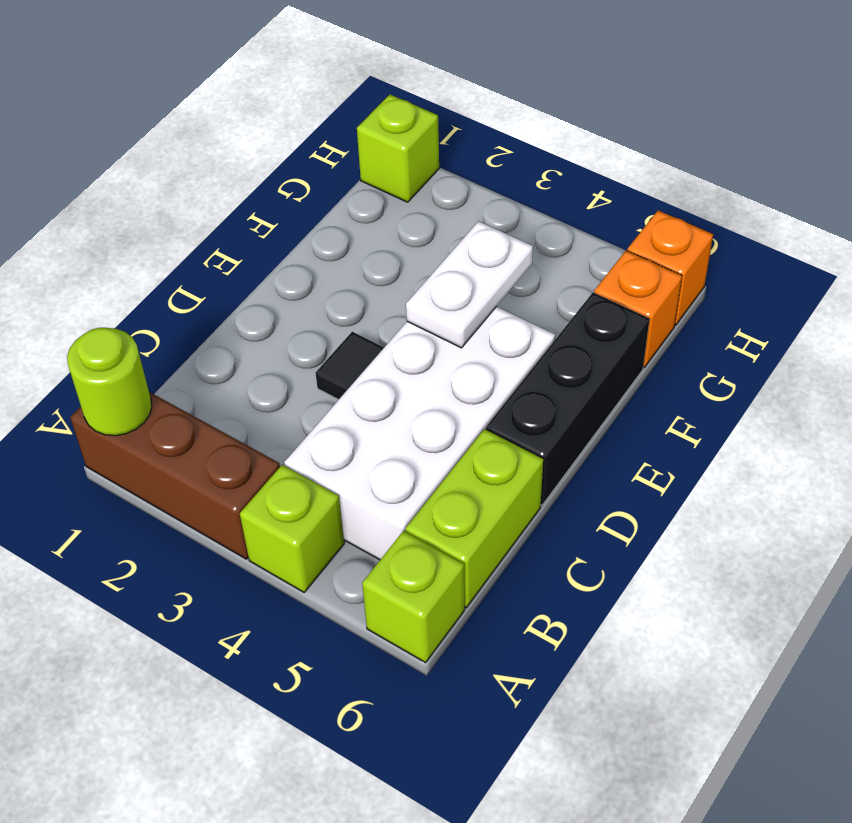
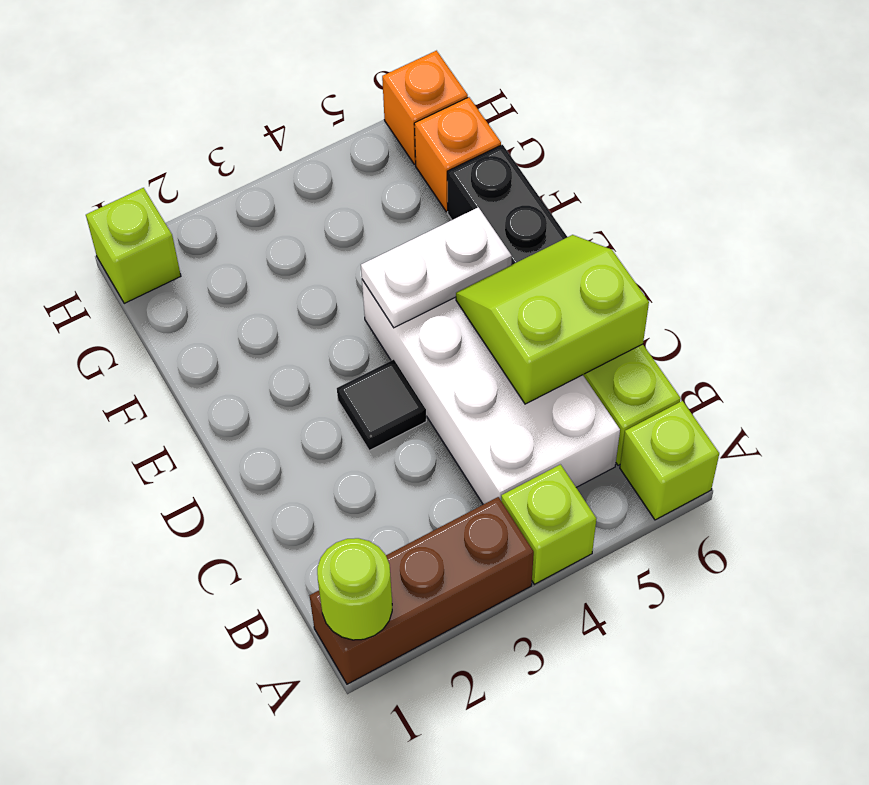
none -> lime slope C5:D6 level 2 top C
white plate E4:F4 level 2 -> white plate E4:E5 level 2

